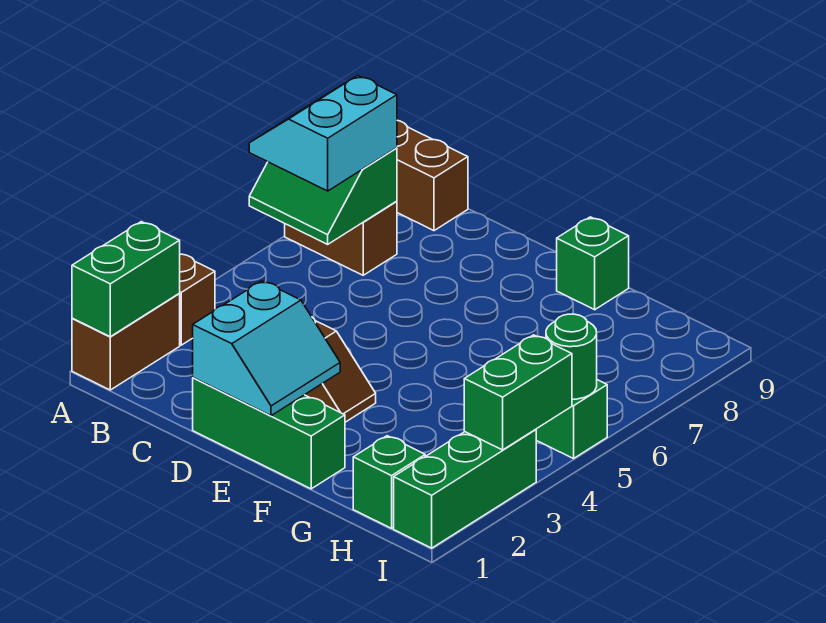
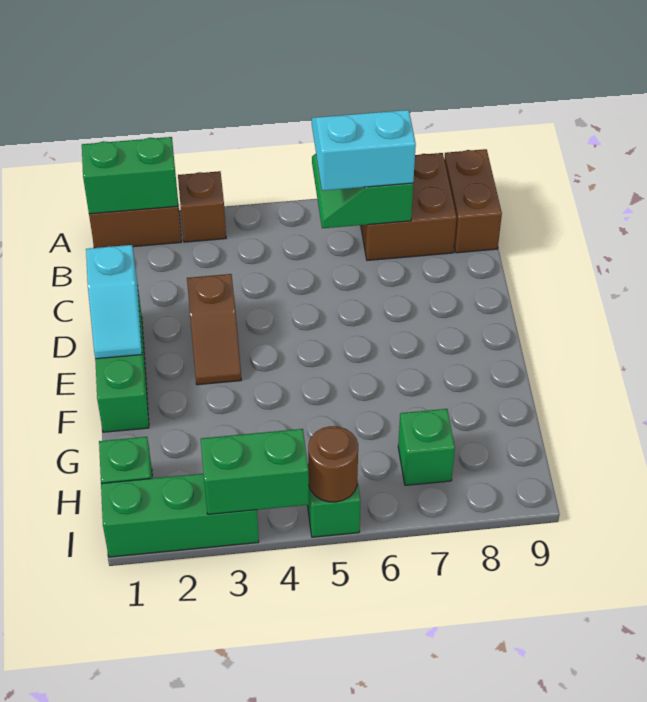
brown brick A7:B7 level 1 -> brown brick A7:B8 level 1
cyan slope D1:E2 level 2 top D -> cyan slope D1:E1 level 2 top D
green brick F9 level 1 -> green brick H7 level 1
green round brick I5 level 2 -> brown round brick I5 level 2

